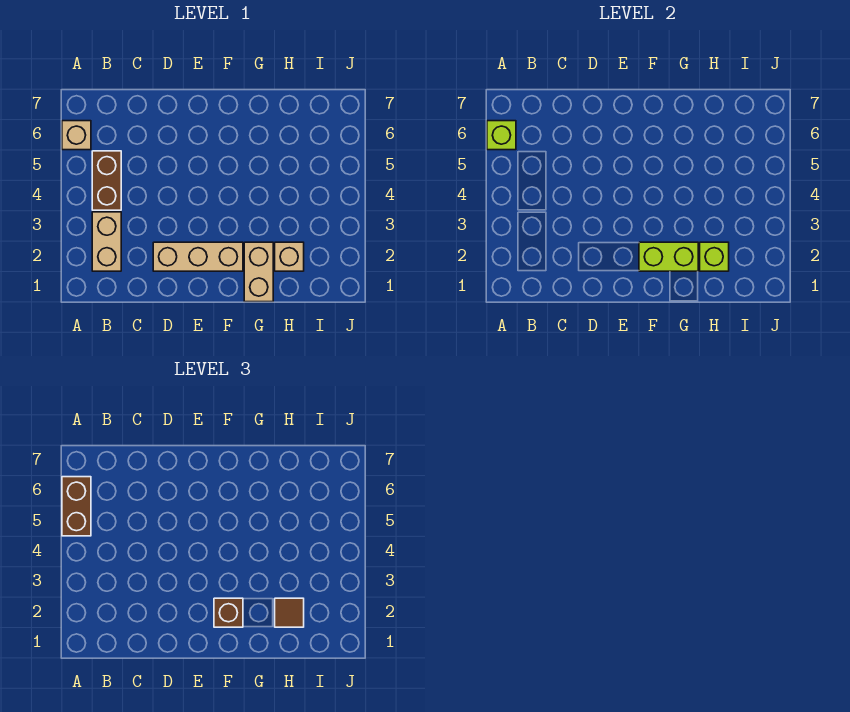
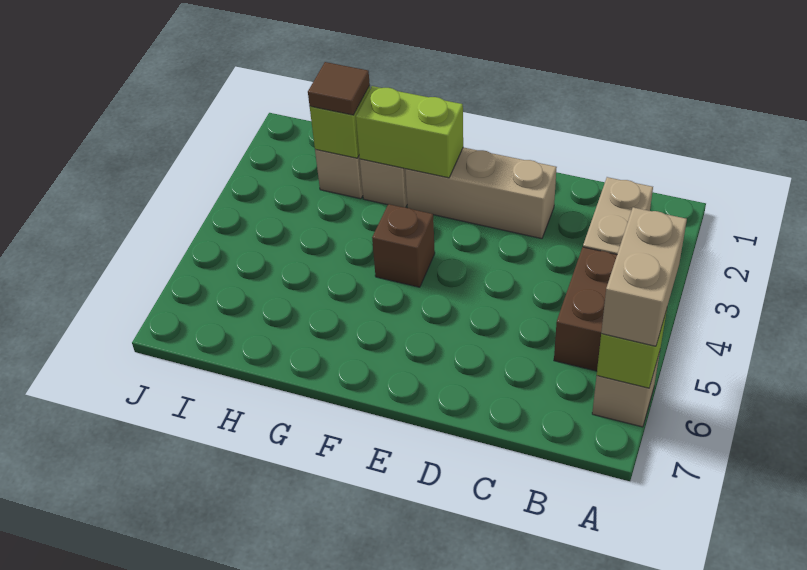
brown brick A5:A6 level 3 -> tan brick A5:A6 level 3
brown brick F2 level 3 -> brown brick F4 level 1

